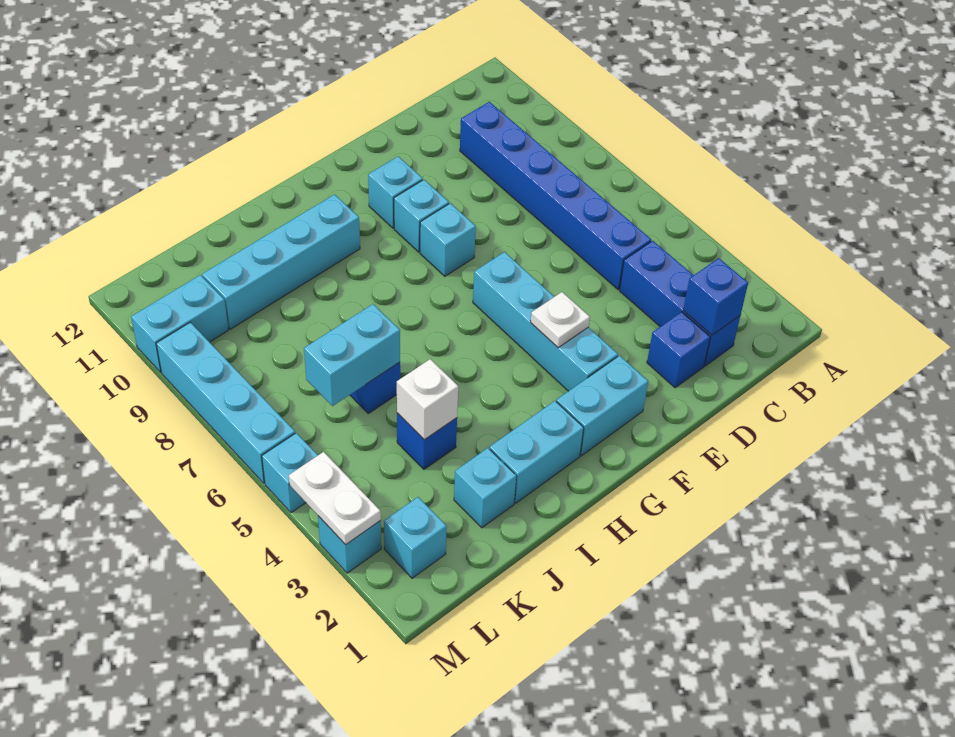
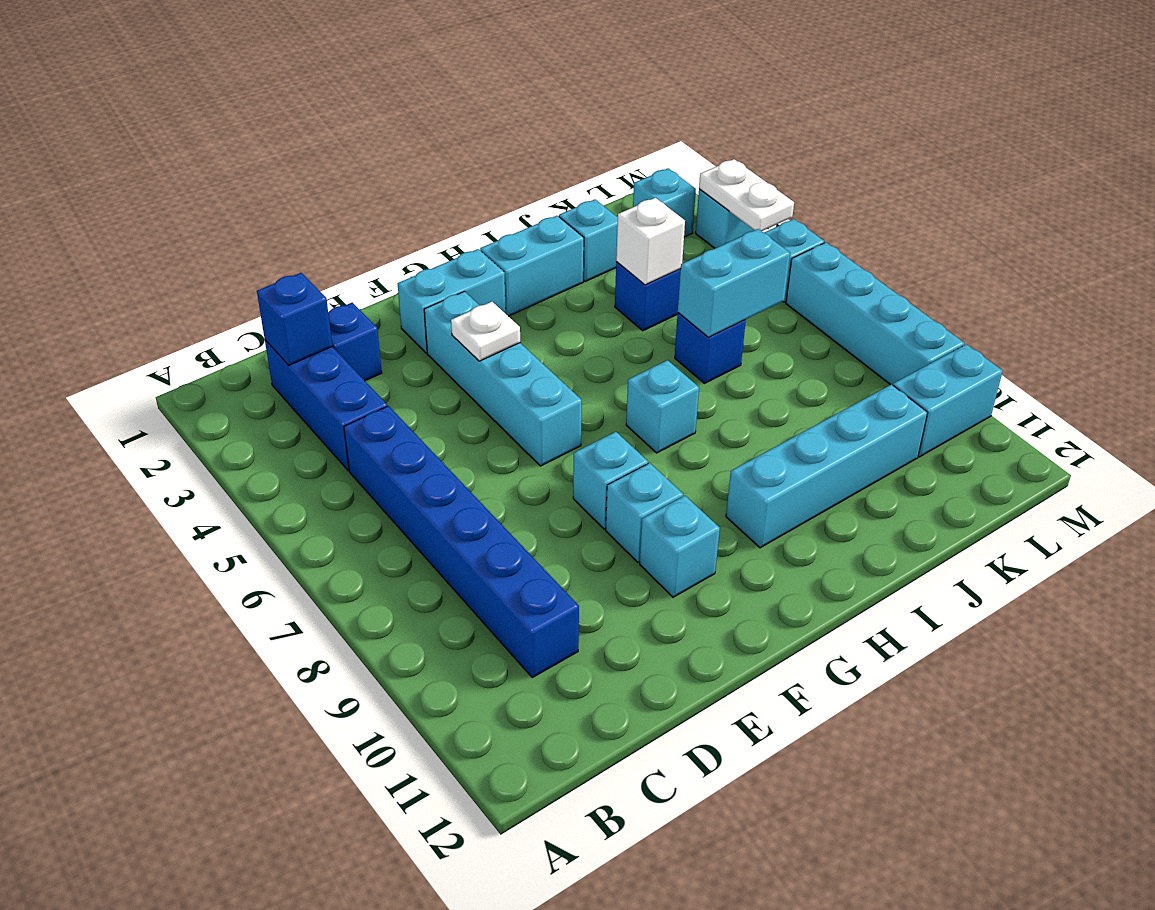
none -> cyan brick H7 level 1

